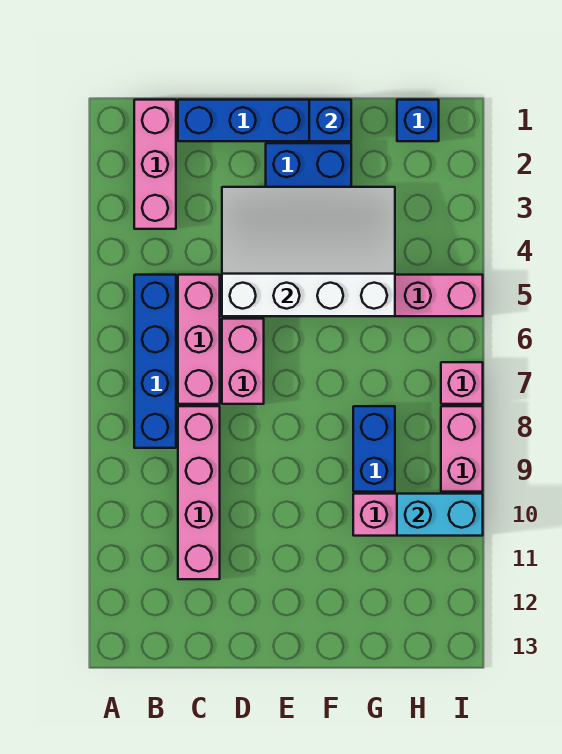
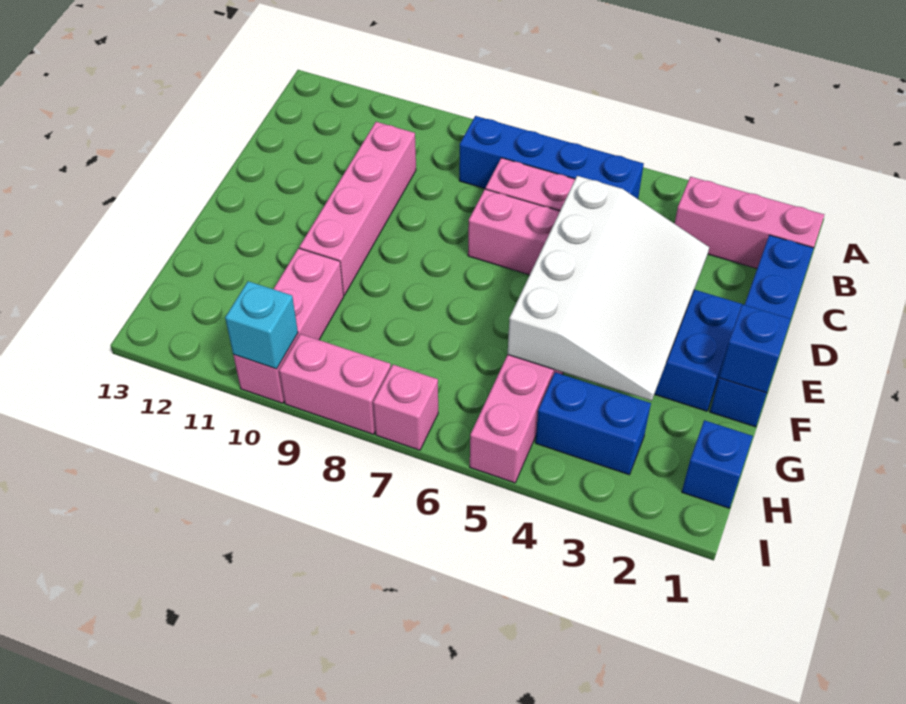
pink brick C8:C11 level 1 -> pink brick C10:F10 level 1
blue brick G8:G9 level 1 -> blue brick H3:H4 level 1
cyan brick H10:I10 level 2 -> cyan brick I10 level 2

